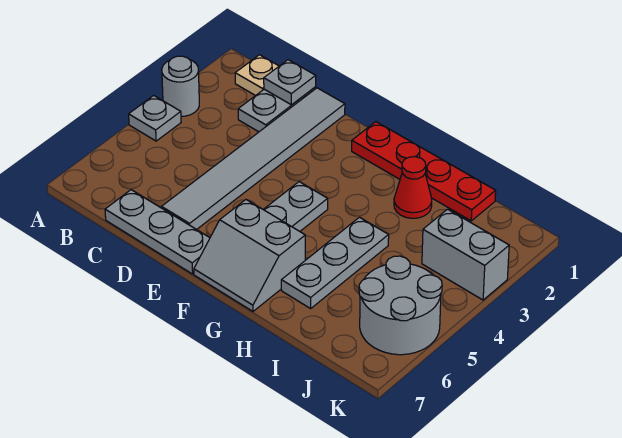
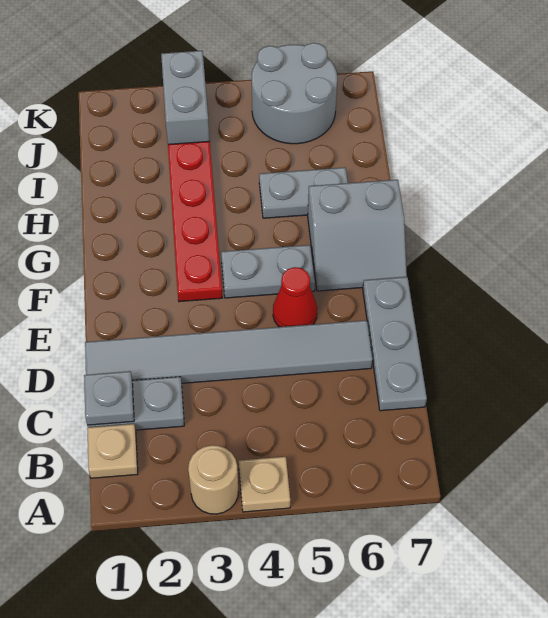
grey round brick A3 level 1 -> tan round brick A3 level 1
grey plate A4 level 1 -> tan plate A4 level 1
red plate F1:I1 level 1 -> red plate F3:I3 level 1
grey slope F6:G7 level 1 top 6 -> grey slope F6:G7 level 1 top G
red cone H2 level 1 -> red cone E5 level 1
grey plate H4:H6 level 1 -> grey plate H5:H6 level 1

